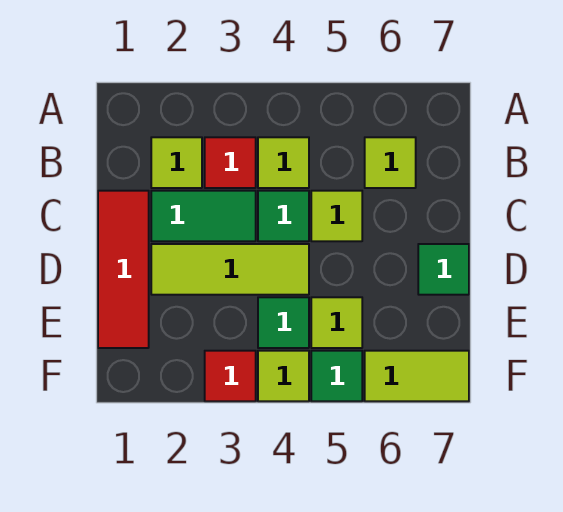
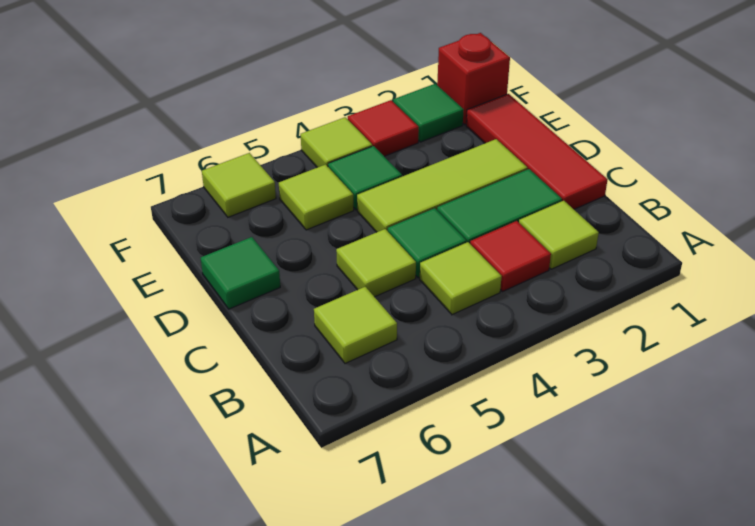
none -> red brick F1 level 1
green tile F5 level 1 -> green tile F2 level 1
lime tile F6:F7 level 1 -> lime tile F6 level 1

